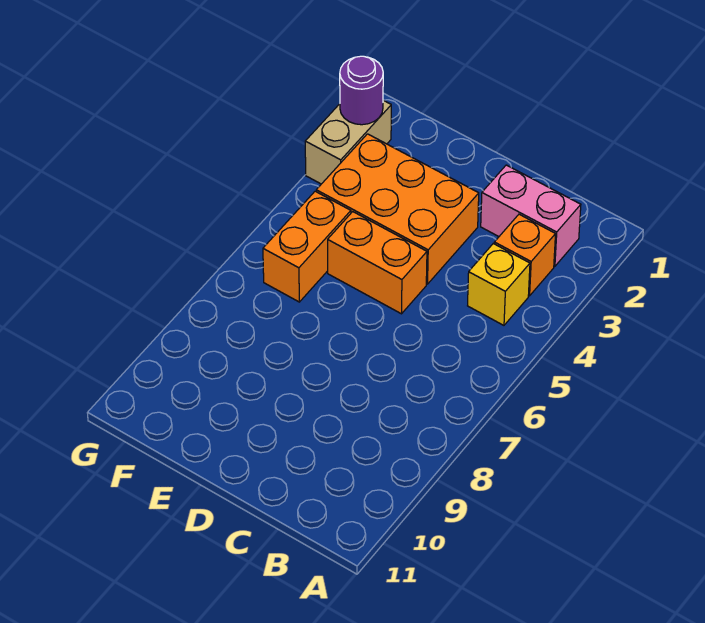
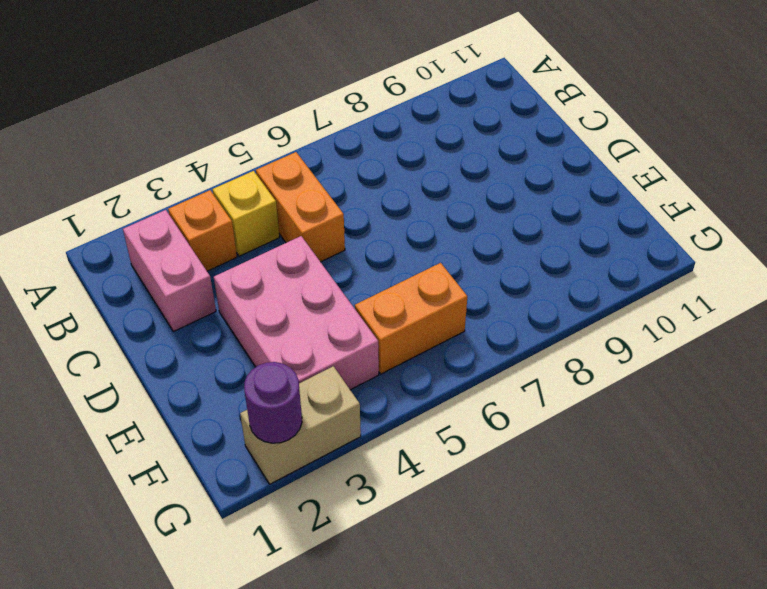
orange brick D3:F4 level 1 -> pink brick D3:F4 level 1
orange brick D5:E5 level 1 -> orange brick B5:C5 level 1

